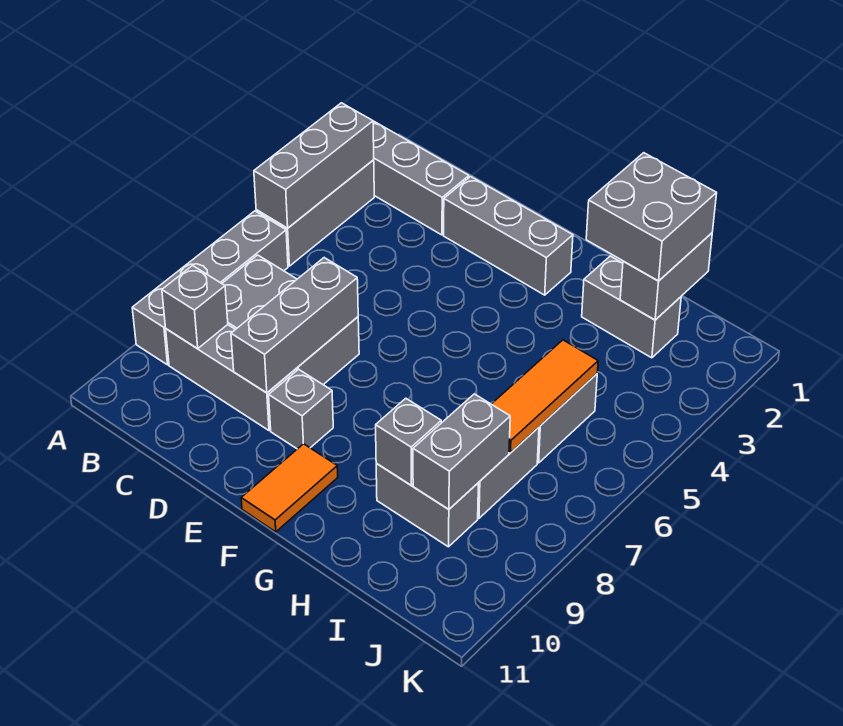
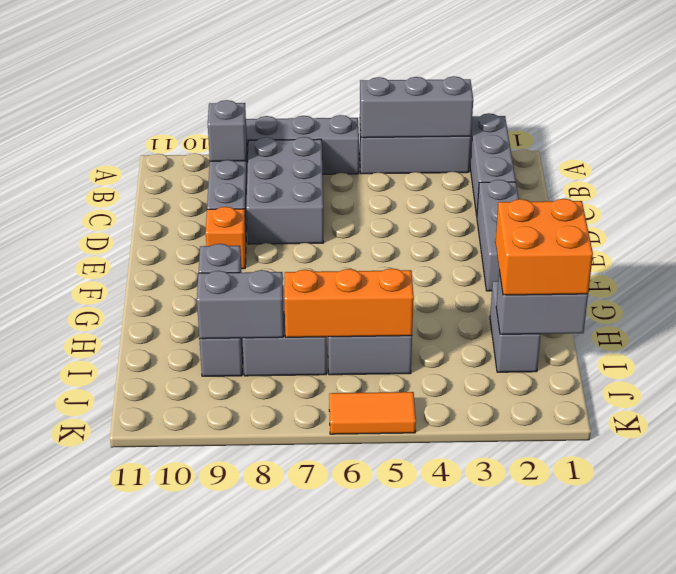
grey brick D7:D9 level 2 -> none
grey brick E9 level 1 -> orange brick E9 level 1
orange tile F10:F11 level 1 -> orange tile K5:K6 level 1
grey brick H1:I2 level 3 -> orange brick H1:I2 level 3
orange tile I5:I7 level 2 -> orange brick I5:I7 level 2

